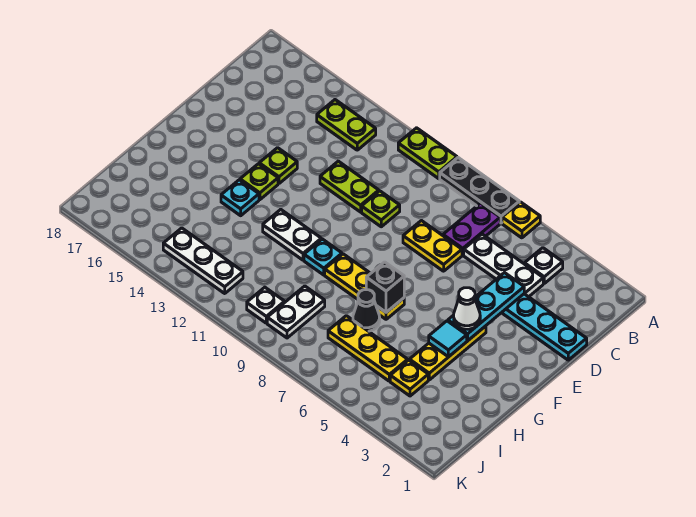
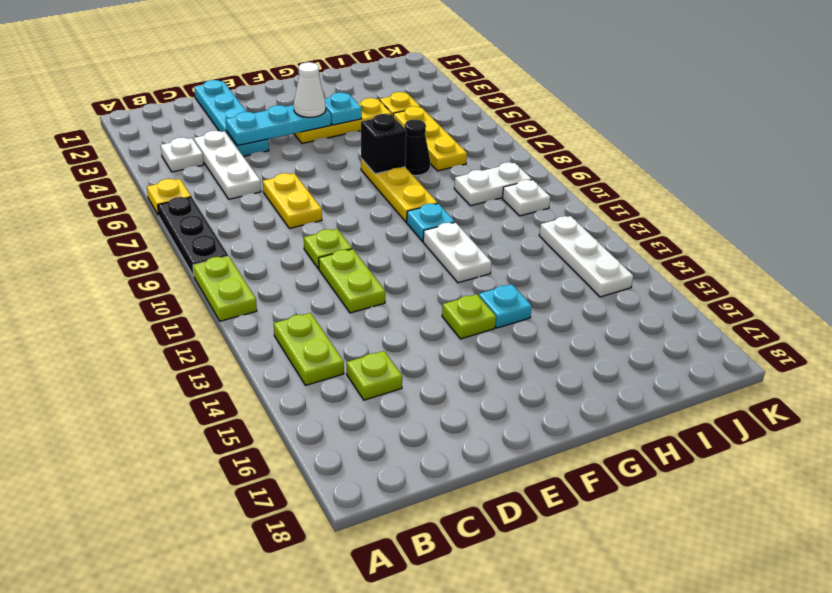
purple plate B7:C7 level 1 -> none
lime plate E14 level 1 -> lime plate C15 level 1
cyan tile G4 level 2 -> cyan plate G4 level 2

